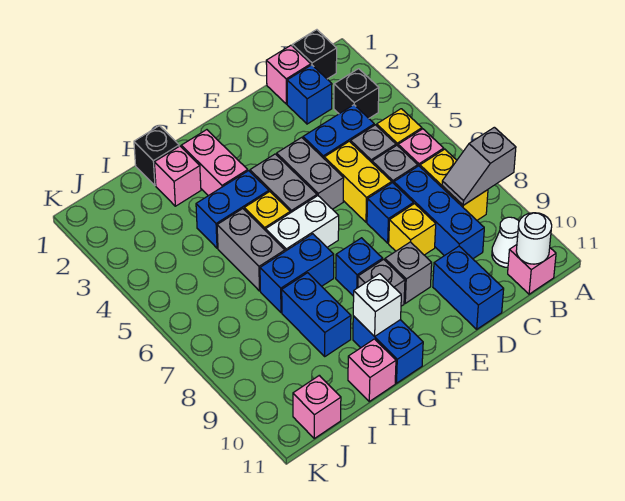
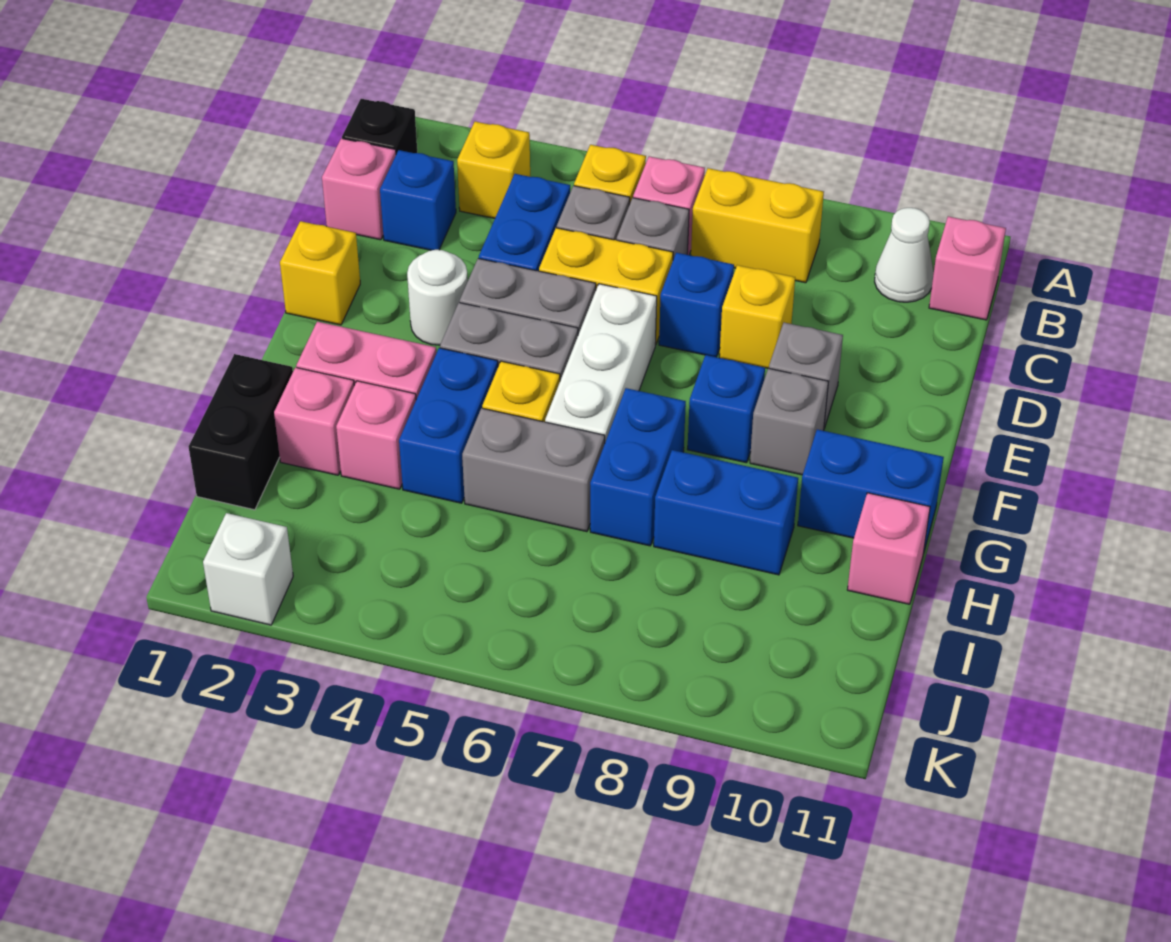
grey slope A8:B8 level 2 top A -> none
black brick B3 level 1 -> yellow brick B3 level 1
white round brick B11 level 2 -> white round brick E3 level 1
blue brick C7:C9 level 1 -> none
blue brick D10:D11 level 1 -> none
none -> yellow brick E1 level 1
white brick F6:G6 level 1 -> white brick E6:G6 level 1
white brick G10 level 2 -> white brick K2 level 1
black brick H1 level 1 -> black brick H1:I1 level 1
pink brick J11 level 1 -> pink brick H3 level 1

